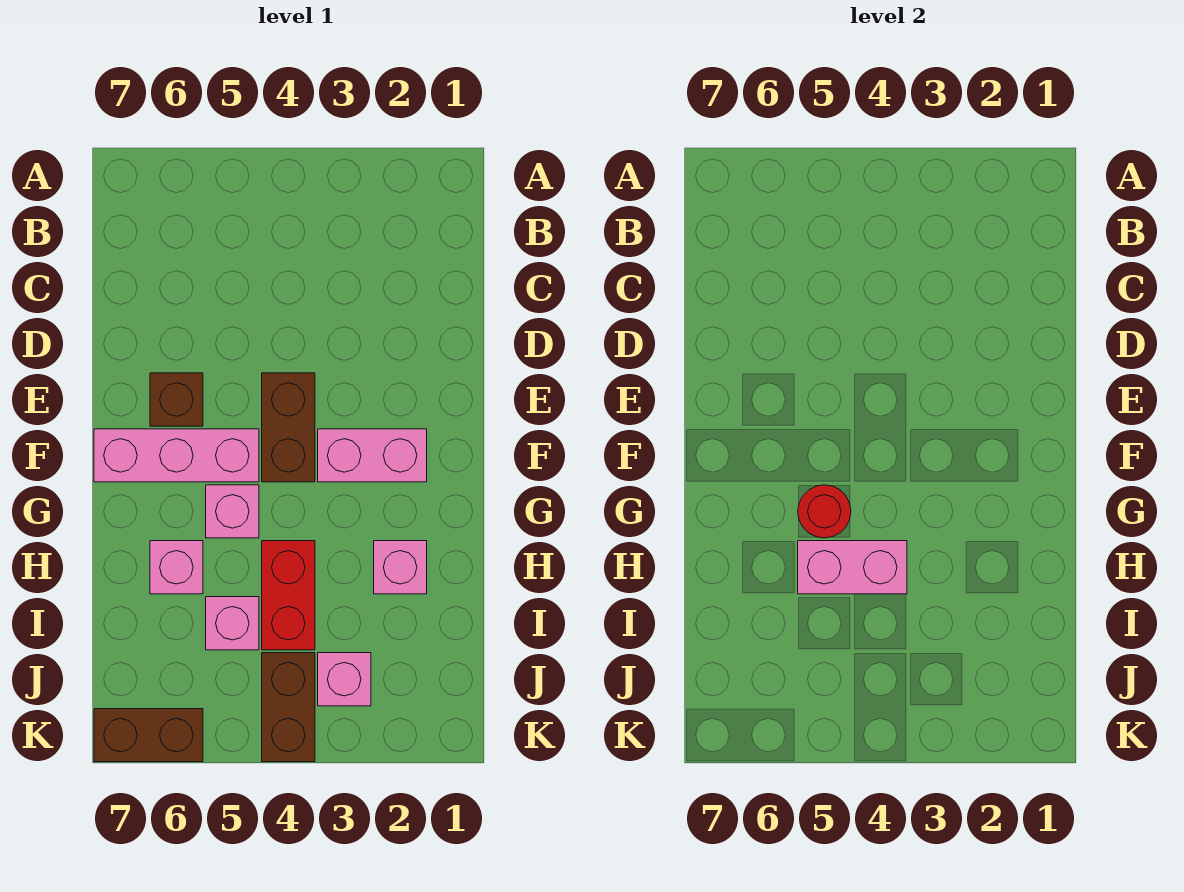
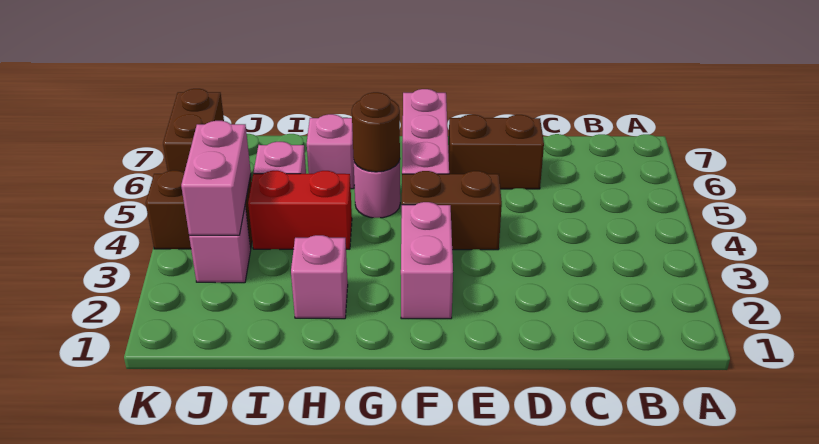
brown brick E6 level 1 -> brown brick D6:E6 level 1
pink brick G5 level 1 -> pink round brick G5 level 1
red round brick G5 level 2 -> brown round brick G5 level 2
pink brick H4:H5 level 2 -> pink brick J3:J4 level 2

